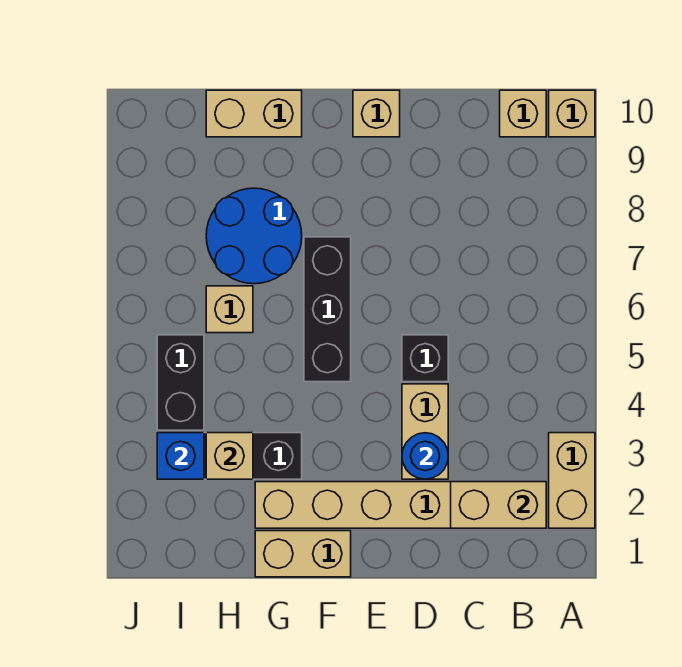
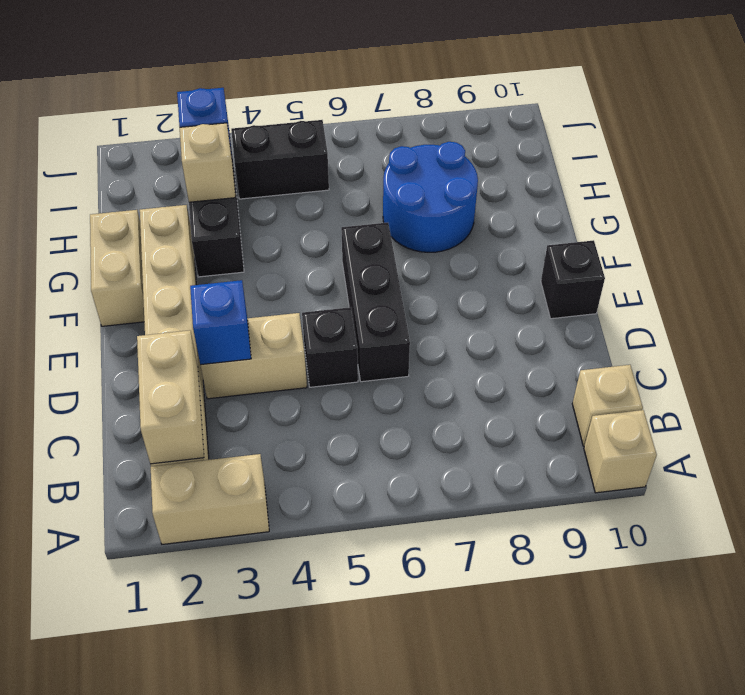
blue round brick D3 level 2 -> blue brick D3 level 2
tan brick E10 level 1 -> black brick E10 level 1
black brick F5:F7 level 1 -> black brick D6:F6 level 1
tan brick G10:H10 level 1 -> none
tan brick H6 level 1 -> none

